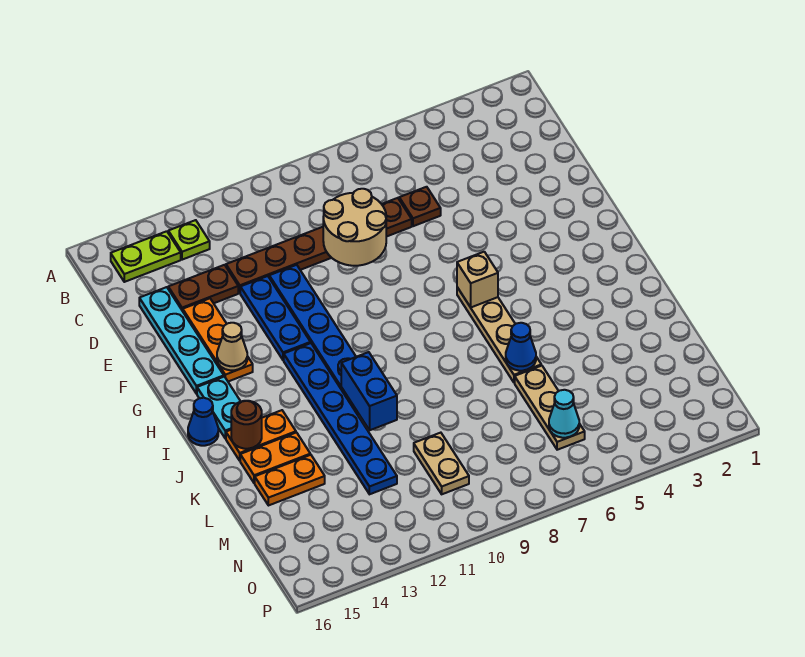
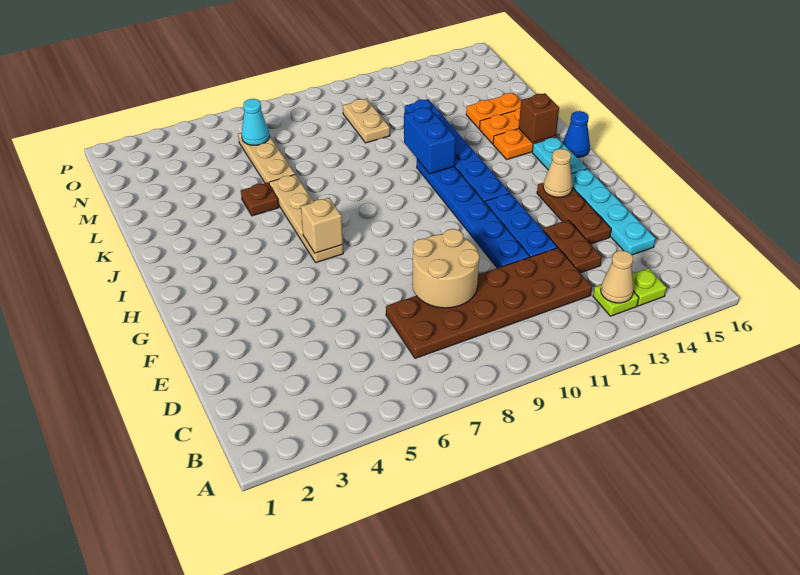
none -> tan cone B13 level 2
lime plate B14:B15 level 1 -> lime plate B14 level 1
brown plate D6 level 1 -> brown plate K5 level 1
brown plate D7:D12 level 1 -> brown plate C7:D12 level 1
brown plate D13:D14 level 1 -> brown plate D13:E13 level 1
orange plate E14:G14 level 1 -> brown plate E14:G14 level 1
brown round brick J15 level 2 -> brown brick J15 level 2
blue cone K6 level 2 -> none

